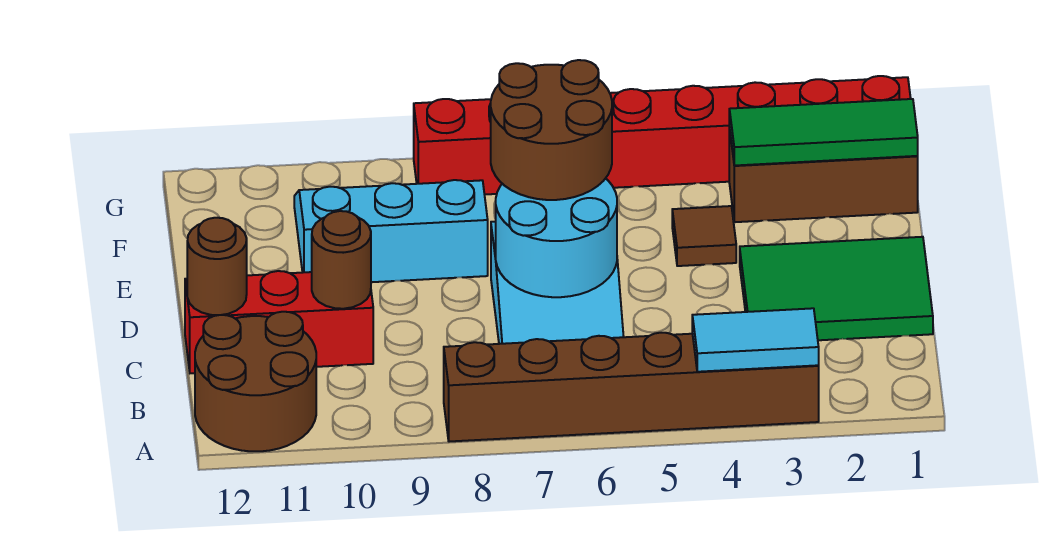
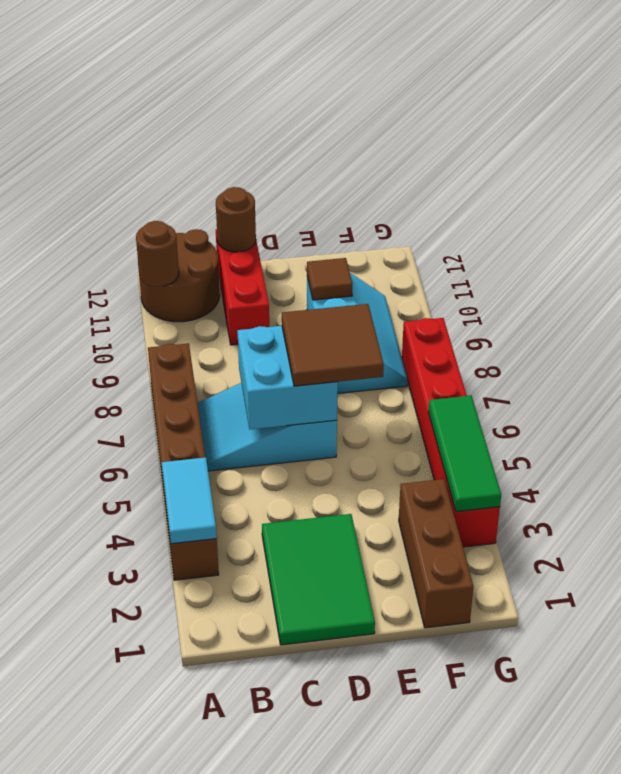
cyan round brick C6:D7 level 2 -> cyan brick C6:D7 level 2
brown round brick C10 level 2 -> brown round brick A11 level 2
brown round brick D6:E7 level 3 -> brown tile D6:E7 level 3
brown tile E4 level 1 -> brown tile E10 level 2
green tile F1:F3 level 2 -> green tile G3:G5 level 2
red brick G1:G8 level 1 -> red brick G3:G8 level 1

